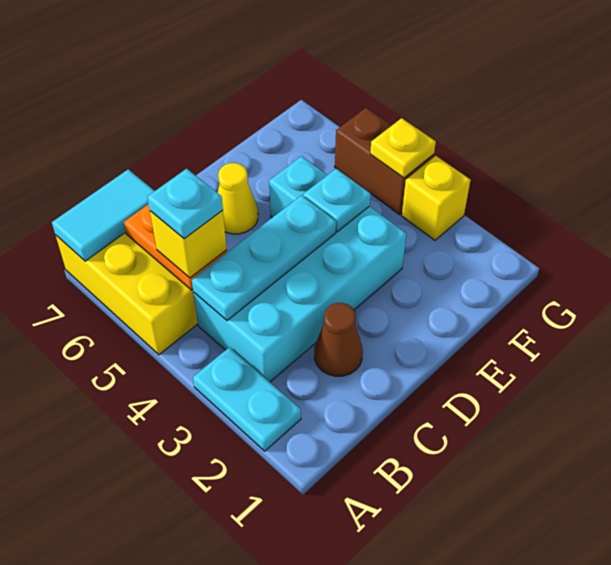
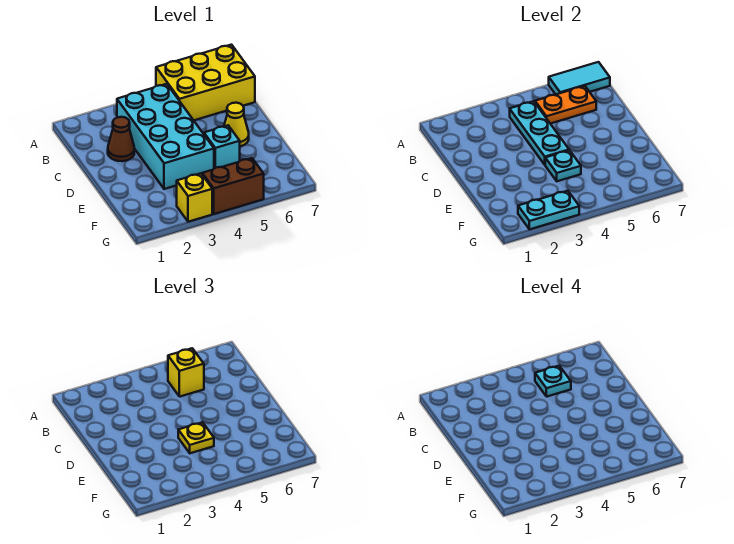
cyan plate A2:A3 level 1 -> cyan plate G2:G3 level 2
cyan tile A7:B7 level 2 -> cyan tile A6:A7 level 2
yellow plate G4 level 2 -> yellow plate E4 level 3

